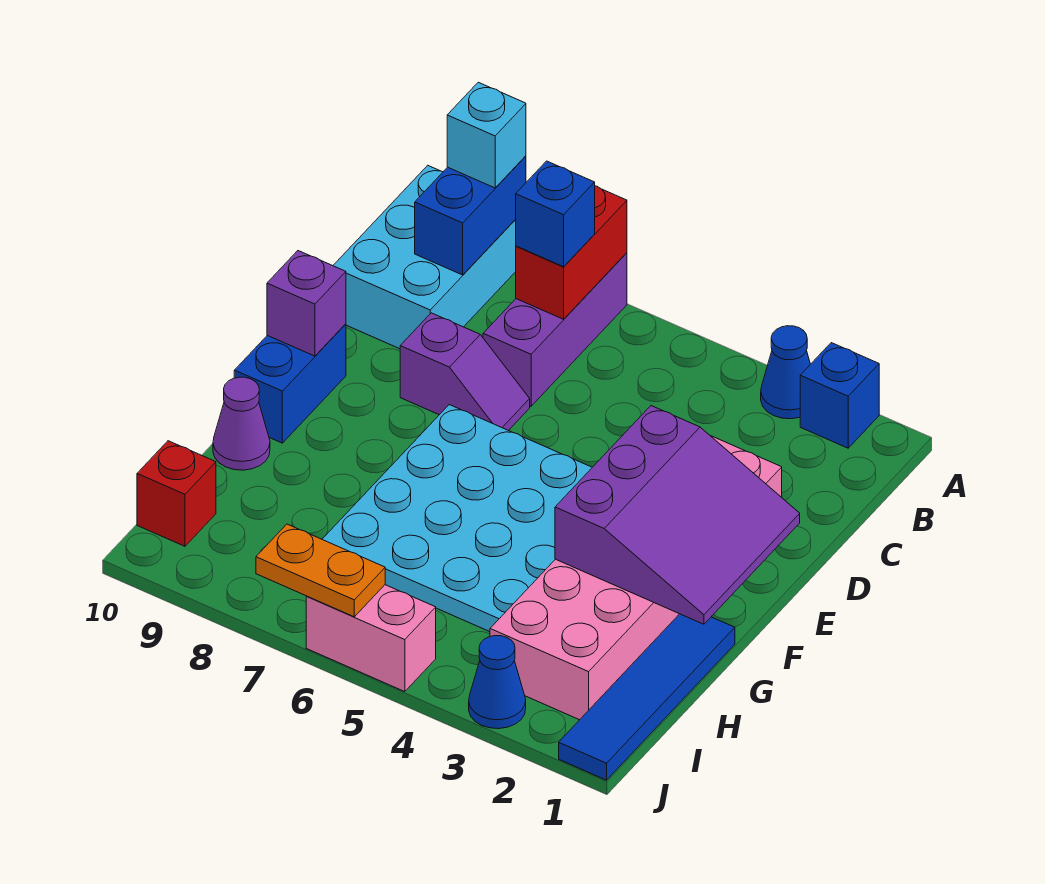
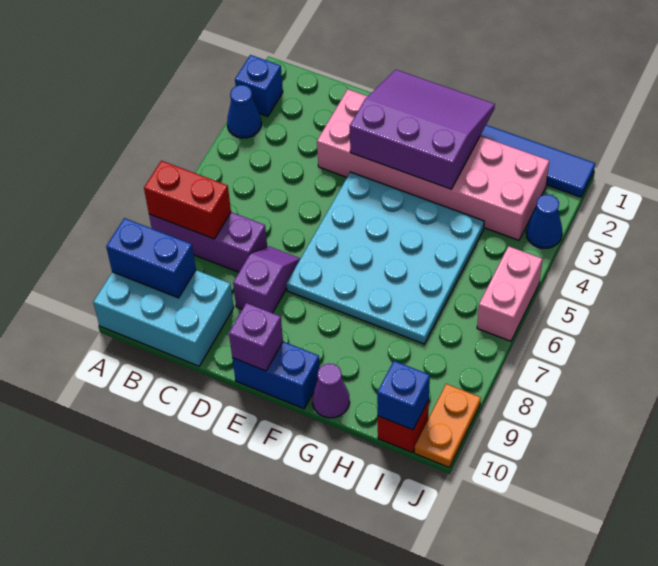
cyan brick A9 level 3 -> none
blue brick B7 level 3 -> blue brick I10 level 2
orange plate J6:J7 level 2 -> orange plate J9:J10 level 1

